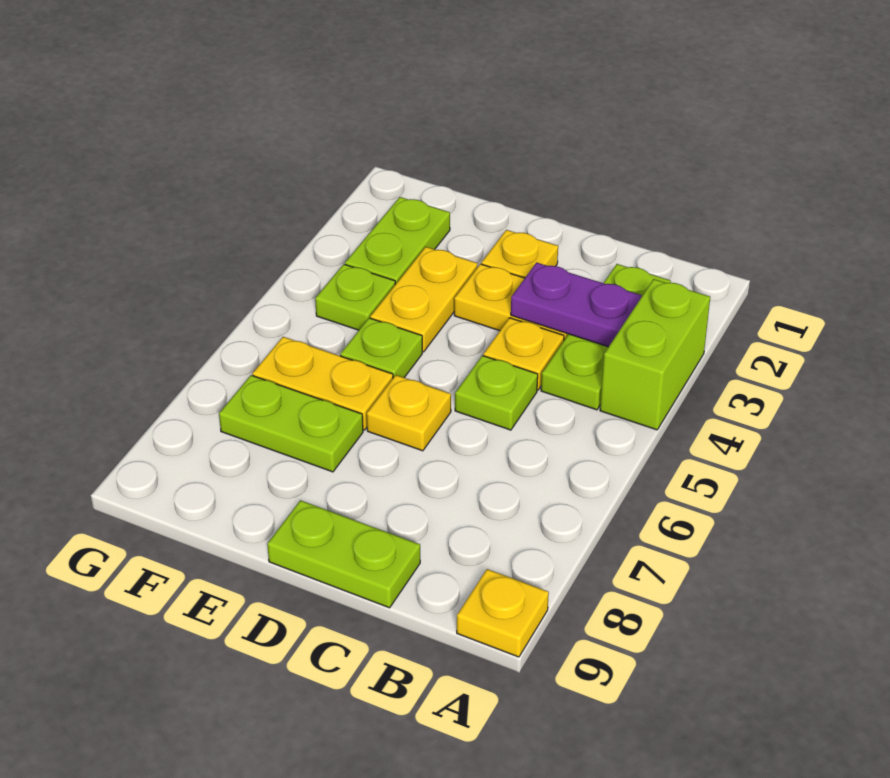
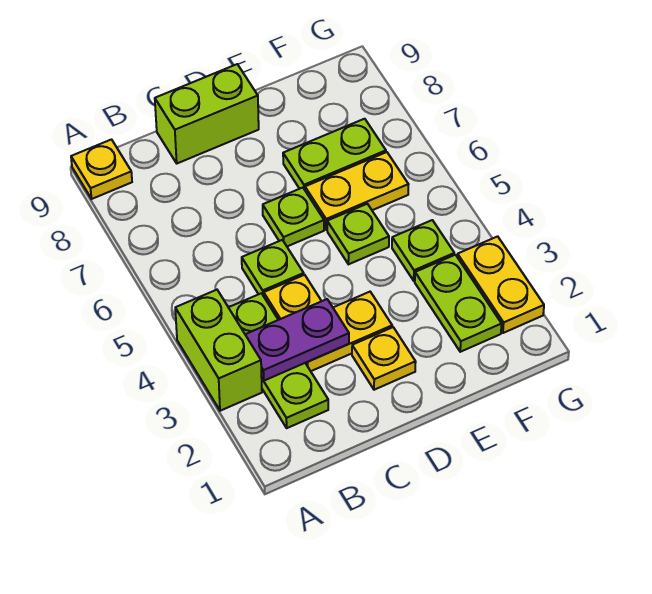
lime plate C9:D9 level 1 -> lime brick C9:D9 level 1
yellow plate D6 level 1 -> lime plate D6 level 1
yellow plate E3:E4 level 1 -> yellow plate G2:G3 level 1

